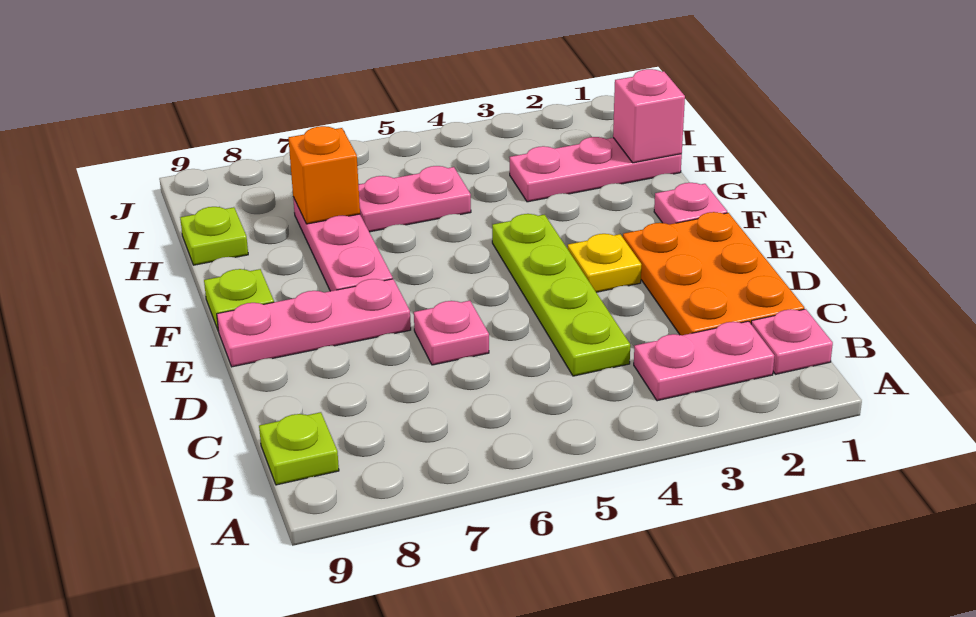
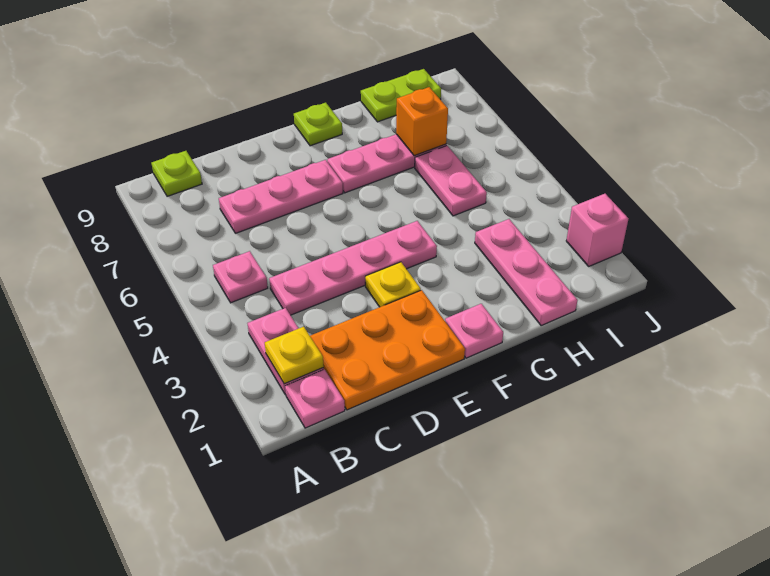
none -> yellow plate B2 level 2
lime plate C4:F4 level 1 -> pink plate C4:F4 level 1
pink plate D6 level 1 -> pink plate B5 level 1
pink plate E7:E9 level 1 -> pink plate C7:E7 level 1
pink brick H1 level 2 -> pink brick J2 level 1
lime plate H9 level 1 -> lime plate H9:I9 level 1

